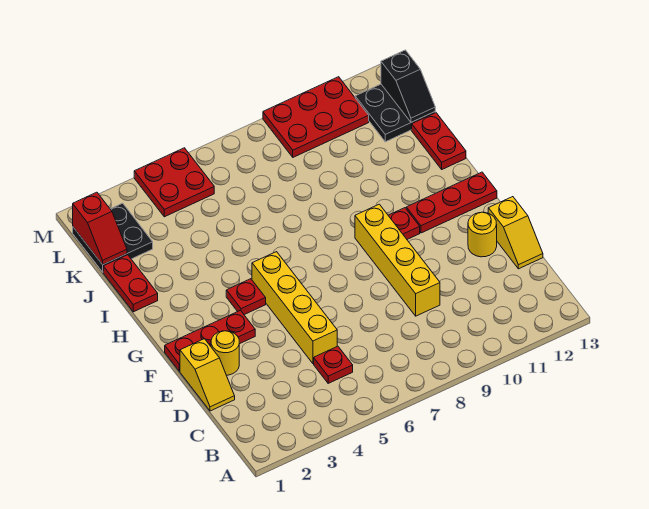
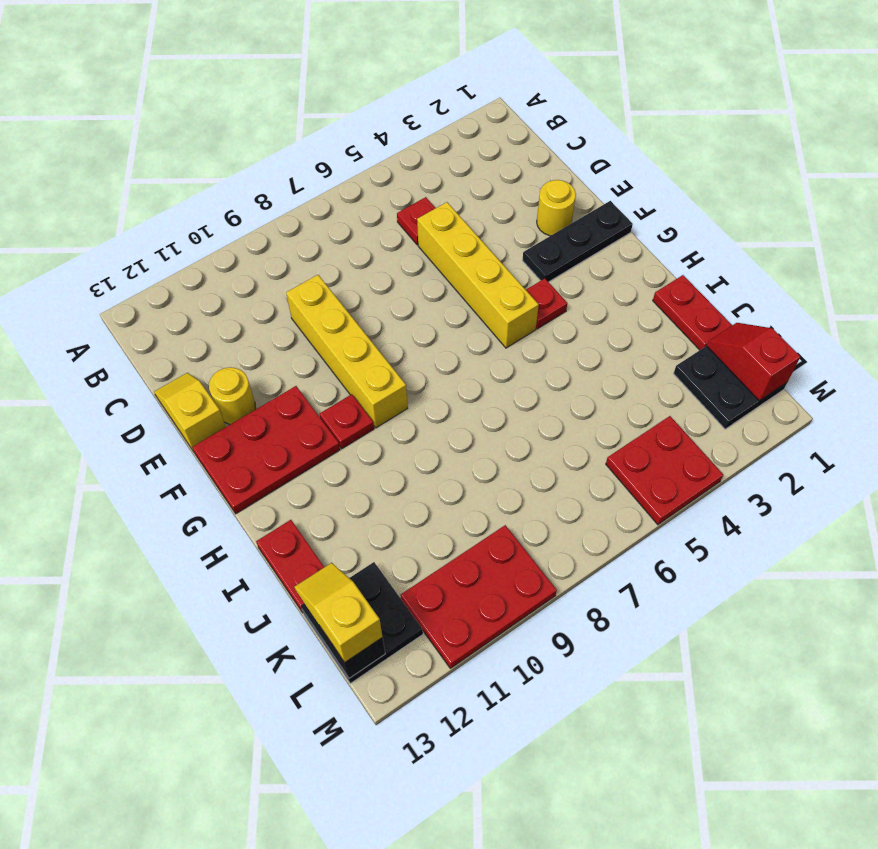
yellow slope D1:E1 level 1 top E -> yellow slope K13:L13 level 3 top L
red plate F1:F3 level 1 -> black plate F1:F3 level 1
red plate G11:G13 level 1 -> red plate F11:G13 level 1

